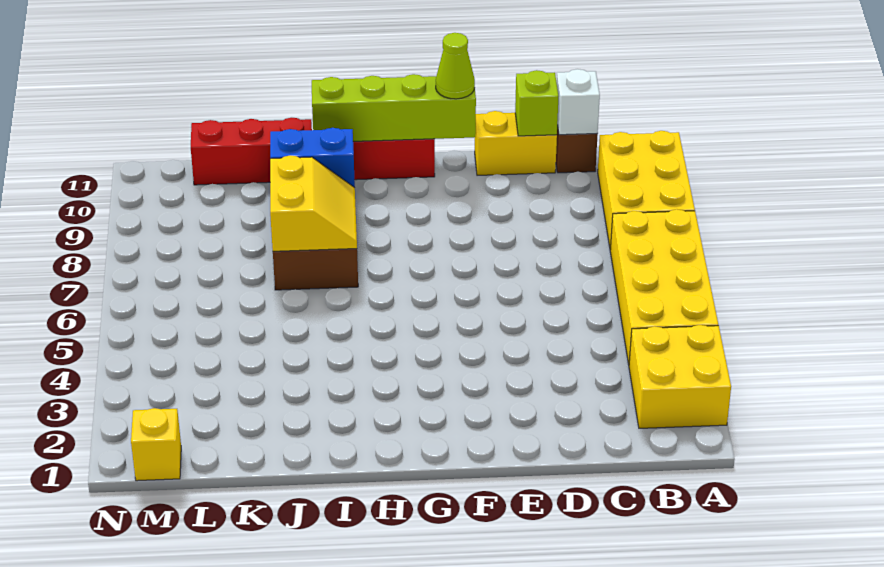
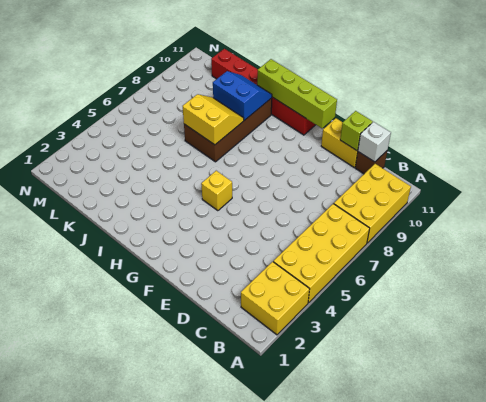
lime cone F11 level 3 -> none
yellow slope I7:J8 level 2 top J -> yellow slope I7:J8 level 2 top 7
yellow brick M1 level 1 -> yellow brick G5 level 1

